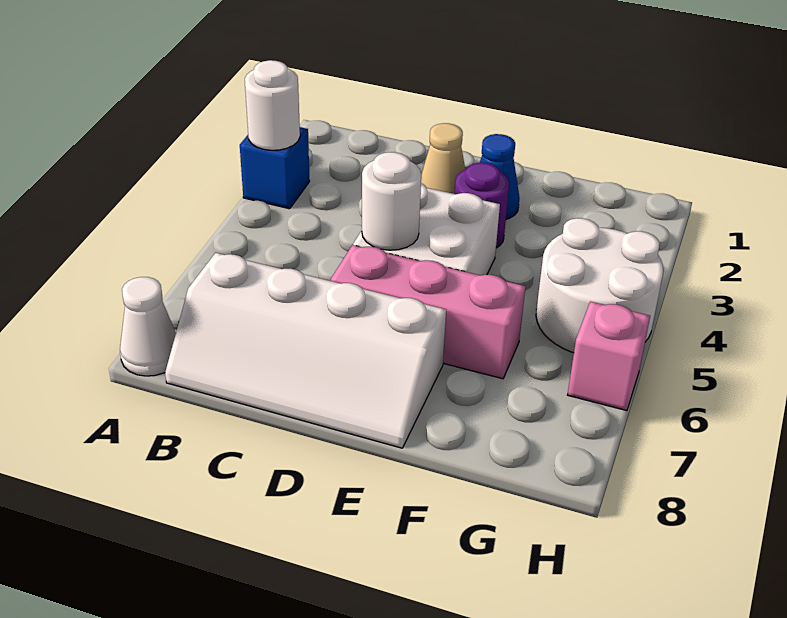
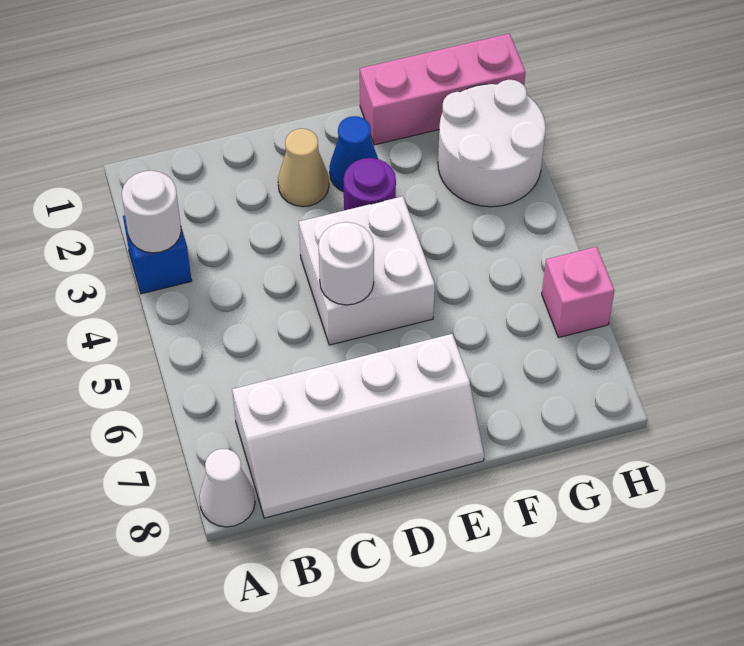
pink brick D6:F6 level 1 -> pink brick F1:H1 level 1
white round brick G4:H5 level 1 -> white round brick G2:H3 level 1

